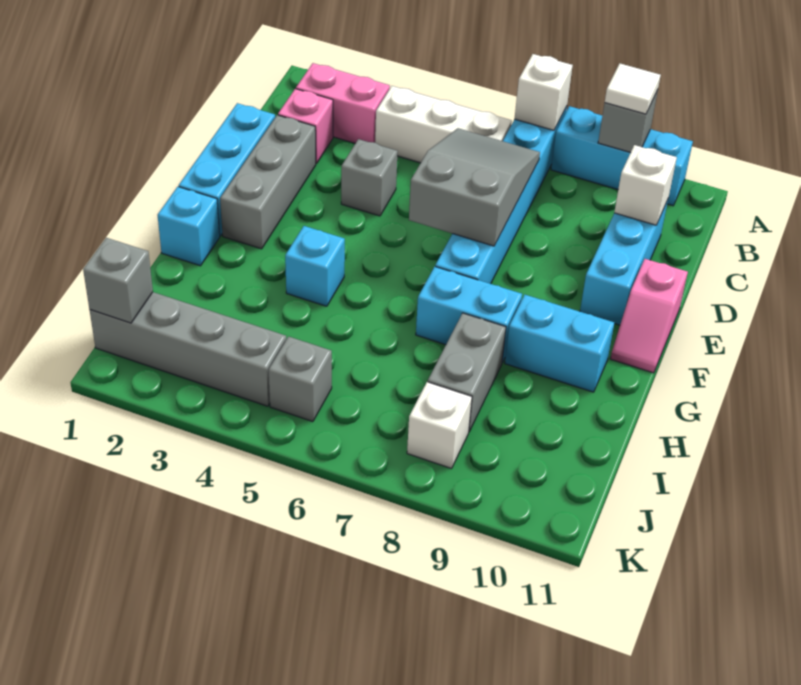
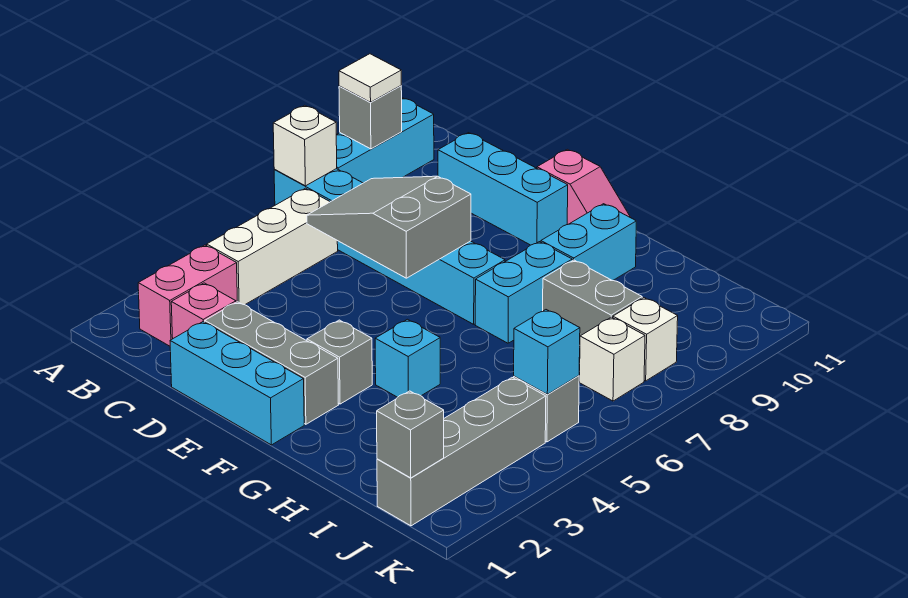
white brick C10 level 2 -> white brick J7 level 1
grey brick D4 level 1 -> grey brick F3 level 1
cyan brick G1 level 1 -> cyan brick J5 level 2

